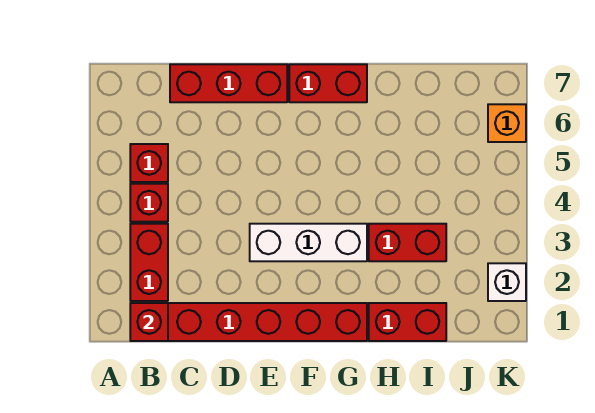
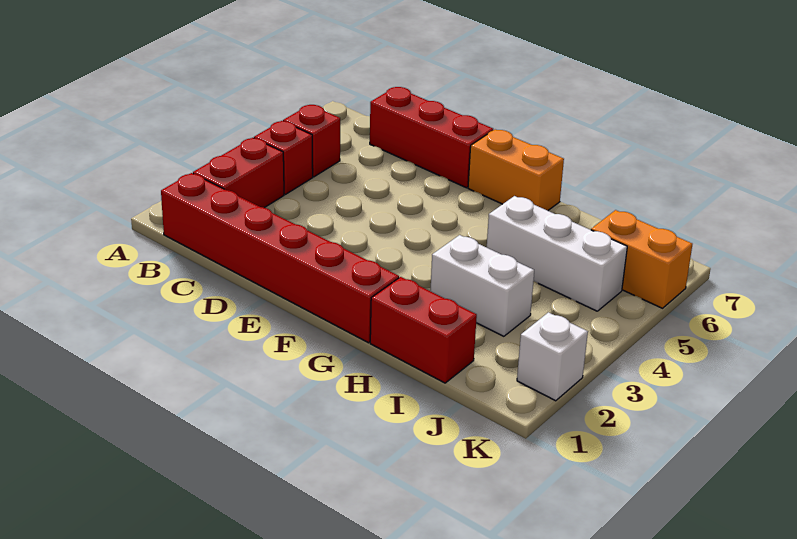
red brick B1 level 2 -> none
white brick E3:G3 level 1 -> white brick H5:J5 level 1
red brick F7:G7 level 1 -> orange brick F7:G7 level 1
red brick H3:I3 level 1 -> white brick H3:I3 level 1
orange brick K6 level 1 -> orange brick J6:K6 level 1

